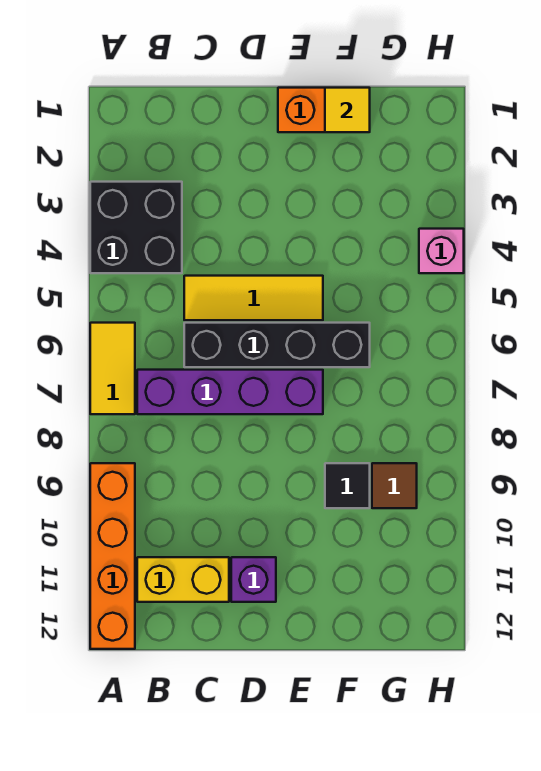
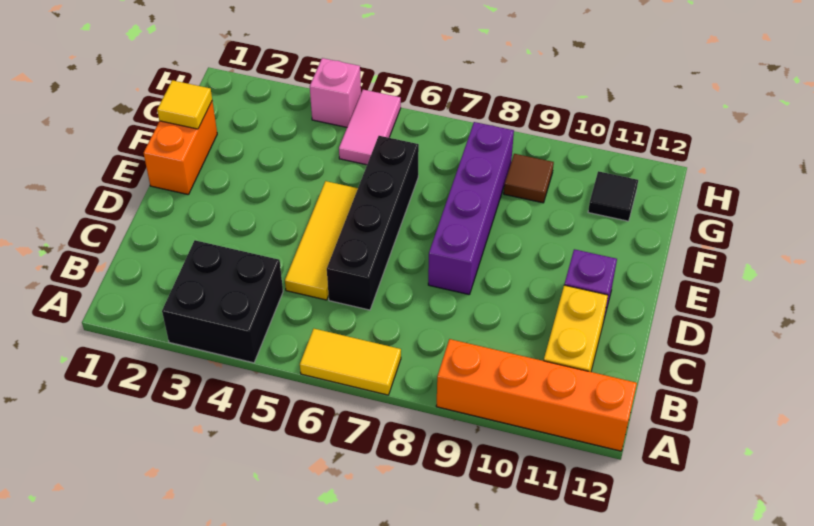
purple brick B7:E7 level 1 -> purple brick D8:G8 level 1
black tile F9 level 1 -> black tile G11 level 1
none -> pink tile G5:H5 level 1

